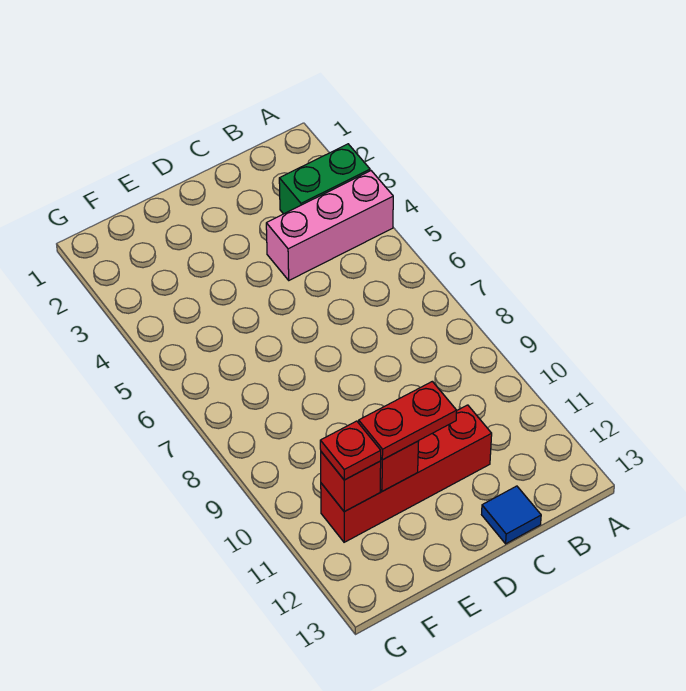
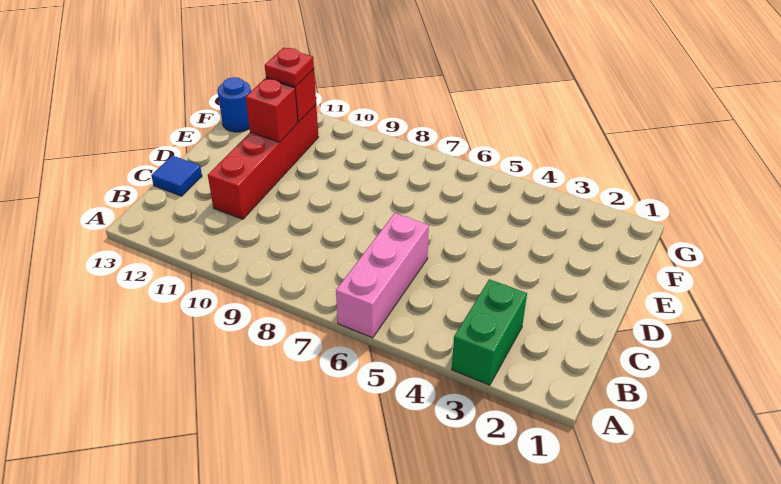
pink brick A4:C4 level 1 -> pink brick A6:C6 level 1
red plate D11:E11 level 3 -> none
none -> blue round brick F13 level 1

